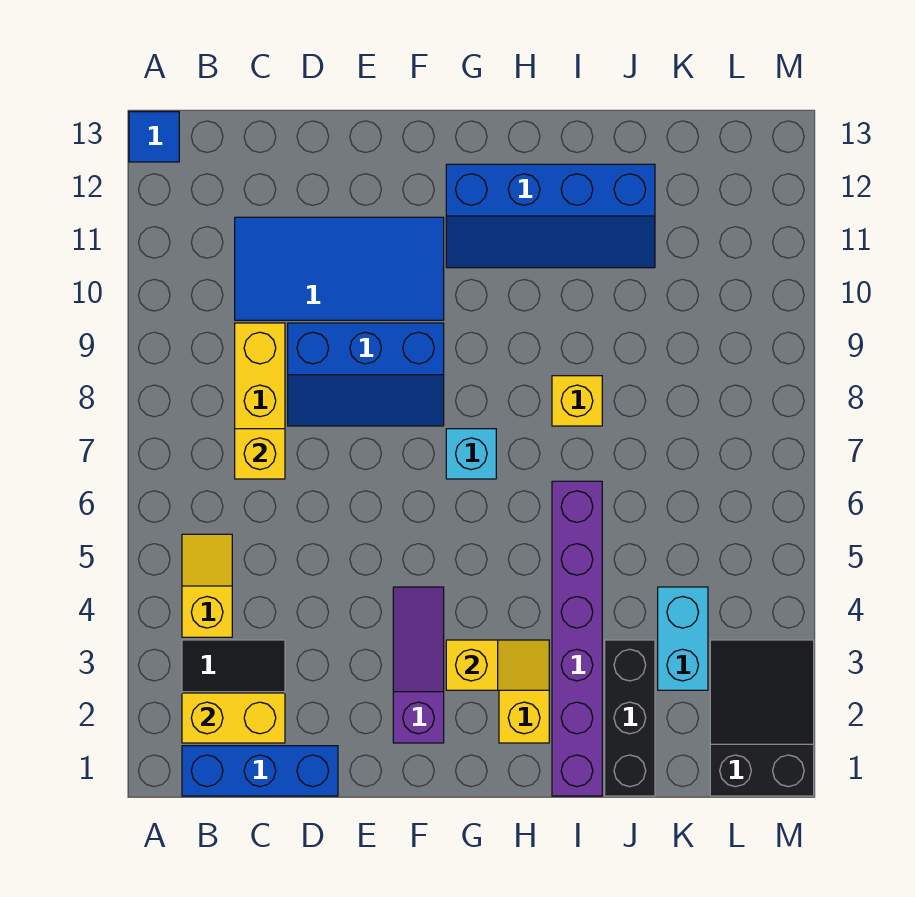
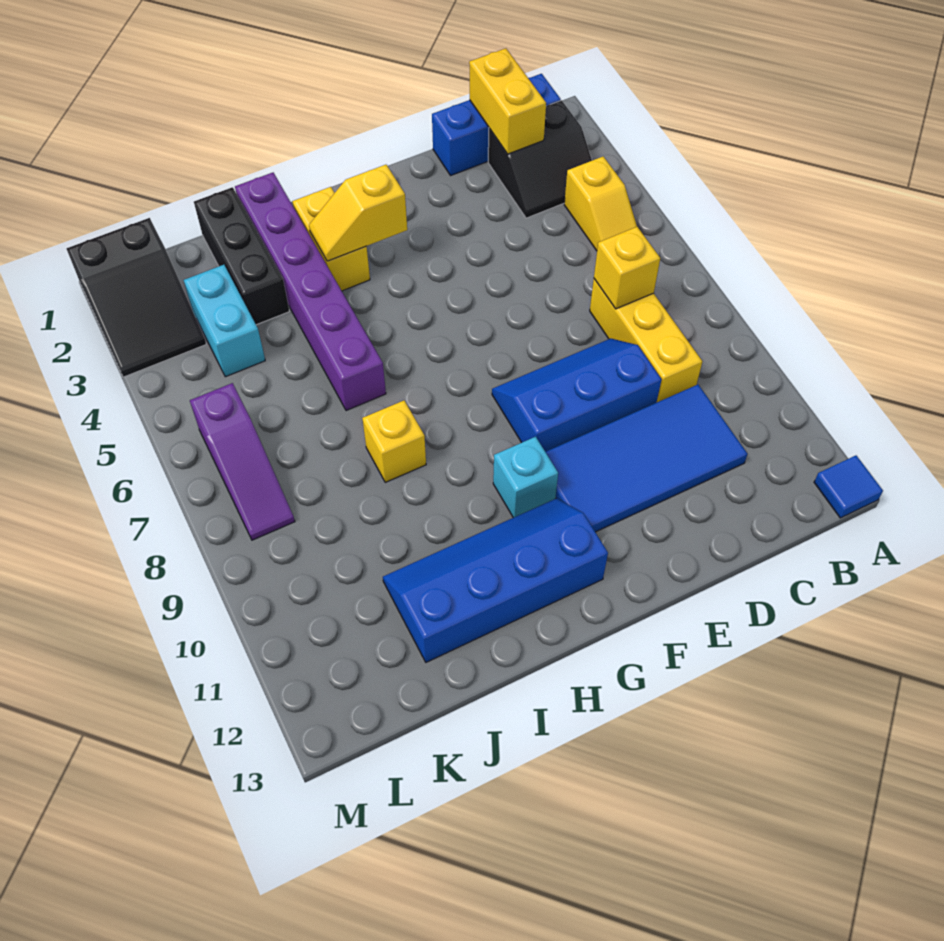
yellow brick B2:C2 level 2 -> yellow brick C1:C2 level 2
purple slope F2:F4 level 1 top 2 -> purple slope L6:L8 level 1 top 6
cyan brick G7 level 1 -> cyan brick G10 level 1

